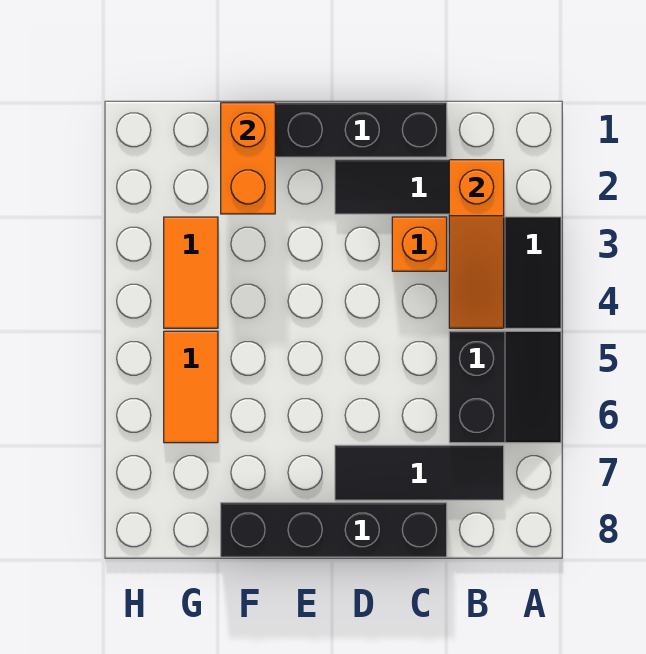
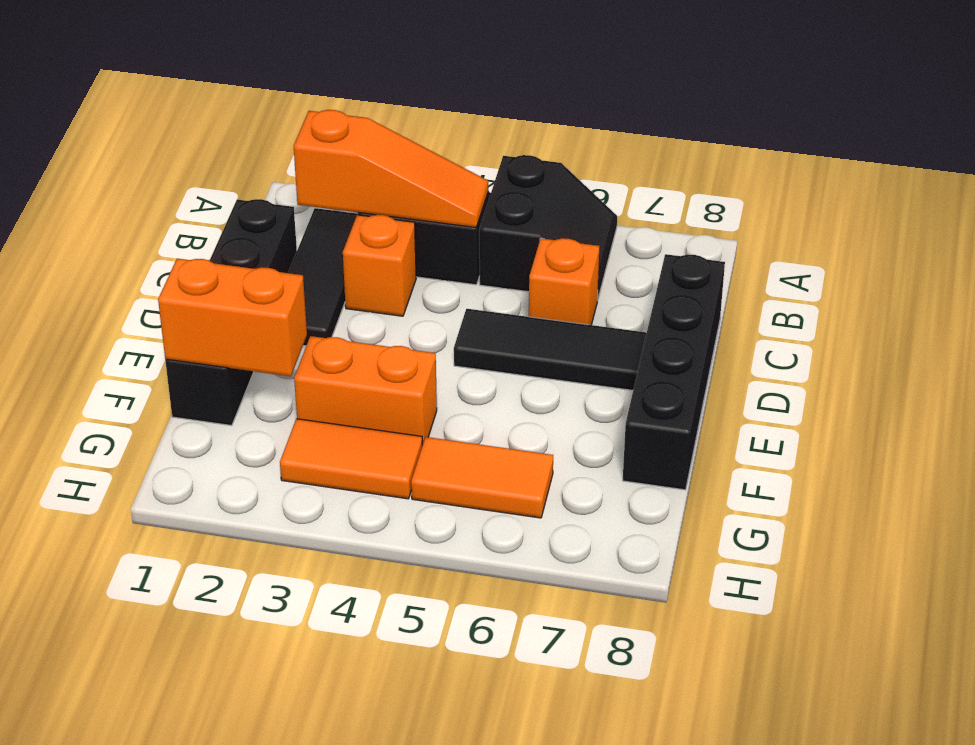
black slope A5:B6 level 1 top B -> black slope A5:B6 level 1 top 5
black tile B7:D7 level 1 -> black tile D5:D7 level 1
none -> orange brick C6 level 1
none -> orange brick F3:F4 level 1

